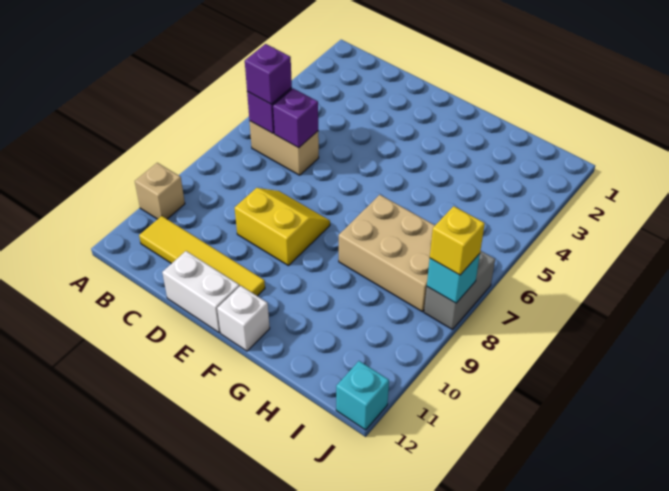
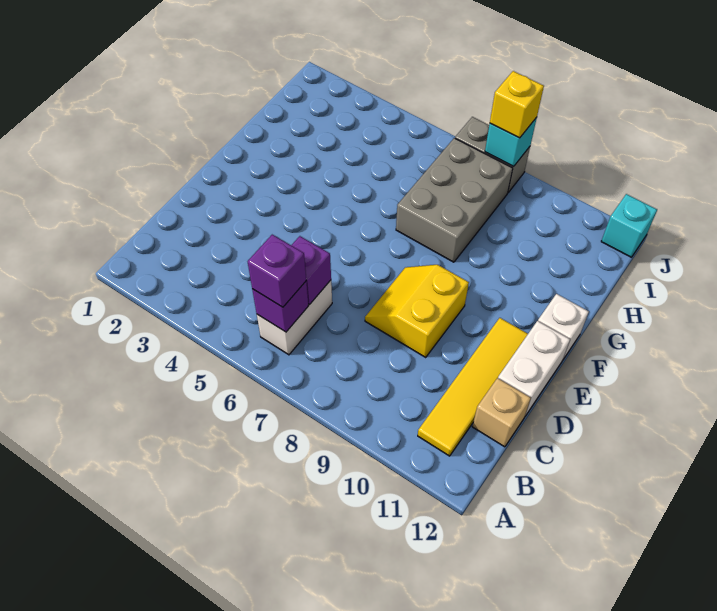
tan brick A10 level 1 -> tan brick C12 level 1
tan brick B6:C6 level 1 -> white brick B6:C6 level 1
tan brick G7:I8 level 1 -> grey brick G7:I8 level 1

